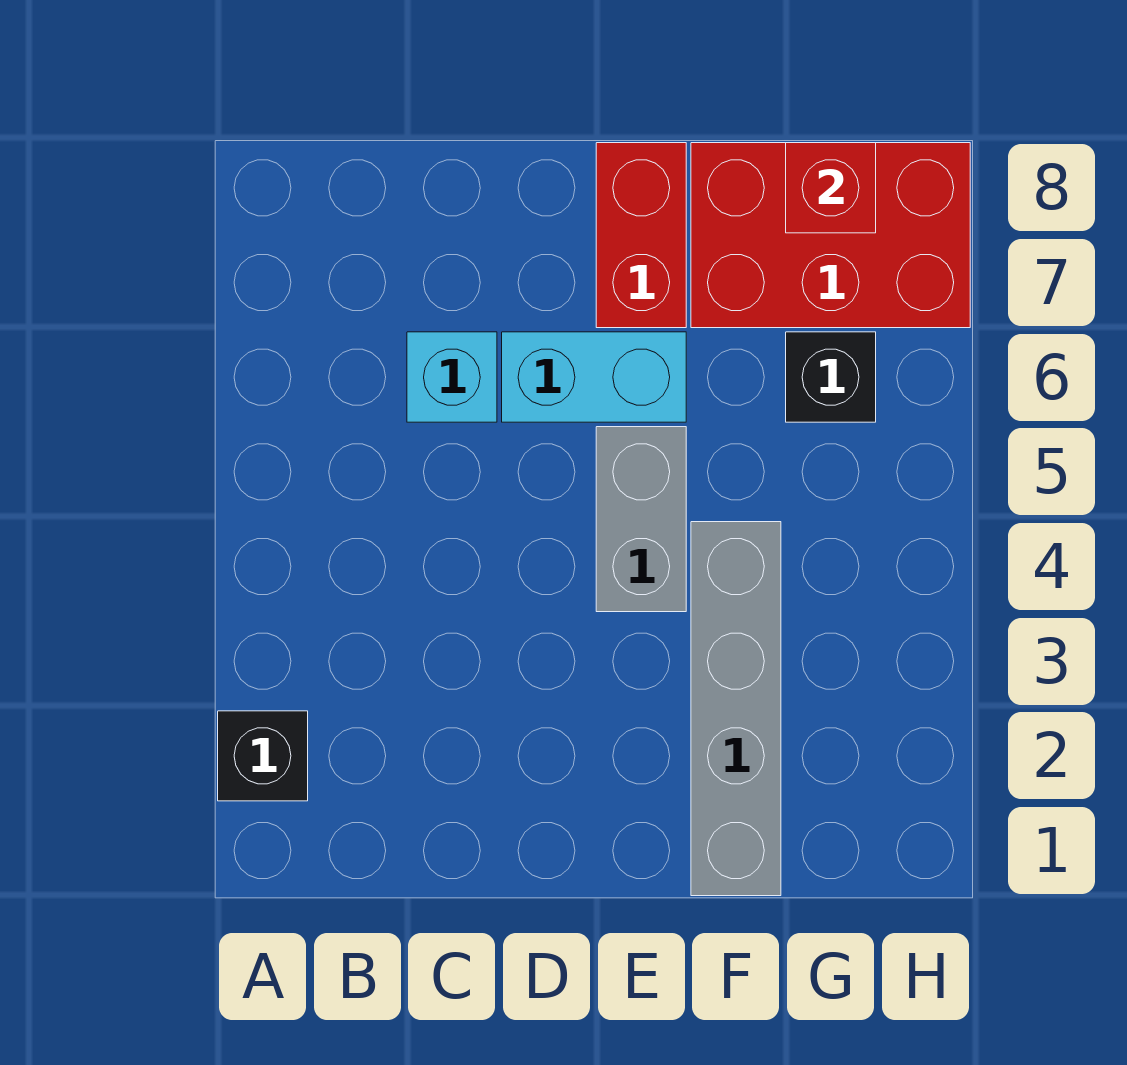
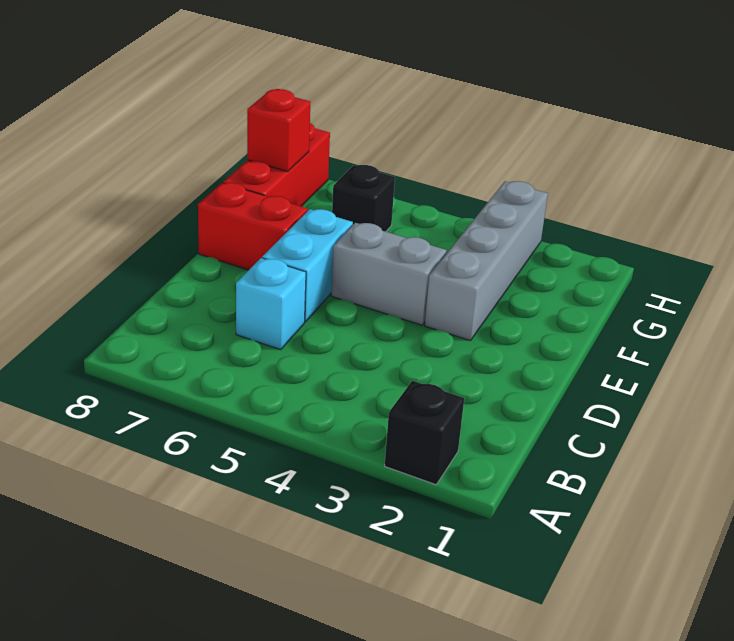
grey brick F1:F4 level 1 -> grey brick E3:H3 level 1
red brick F7:H8 level 1 -> red brick F8:H8 level 1

